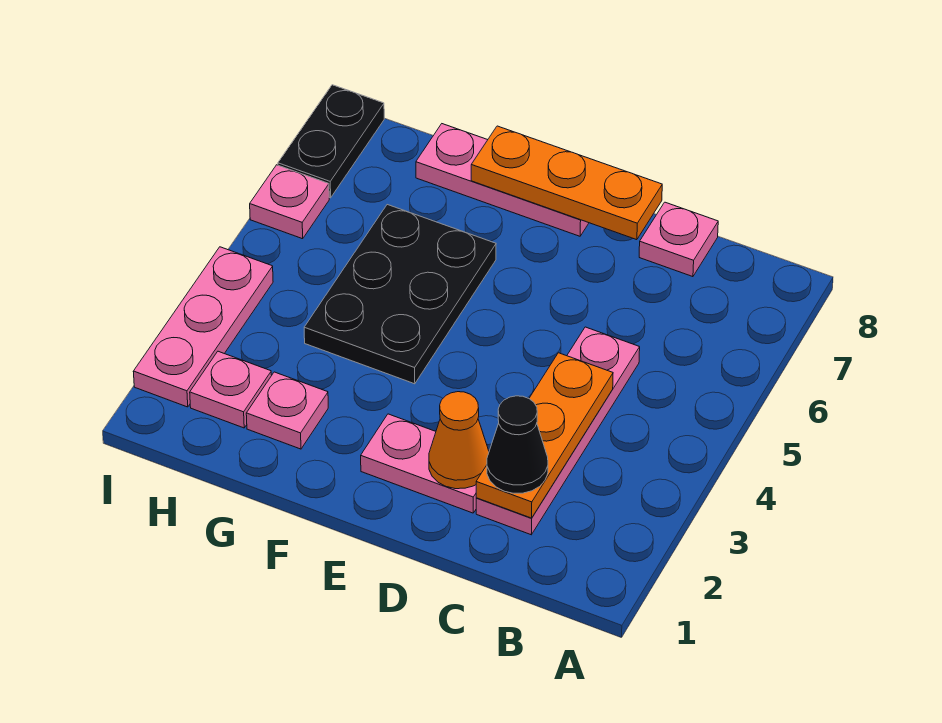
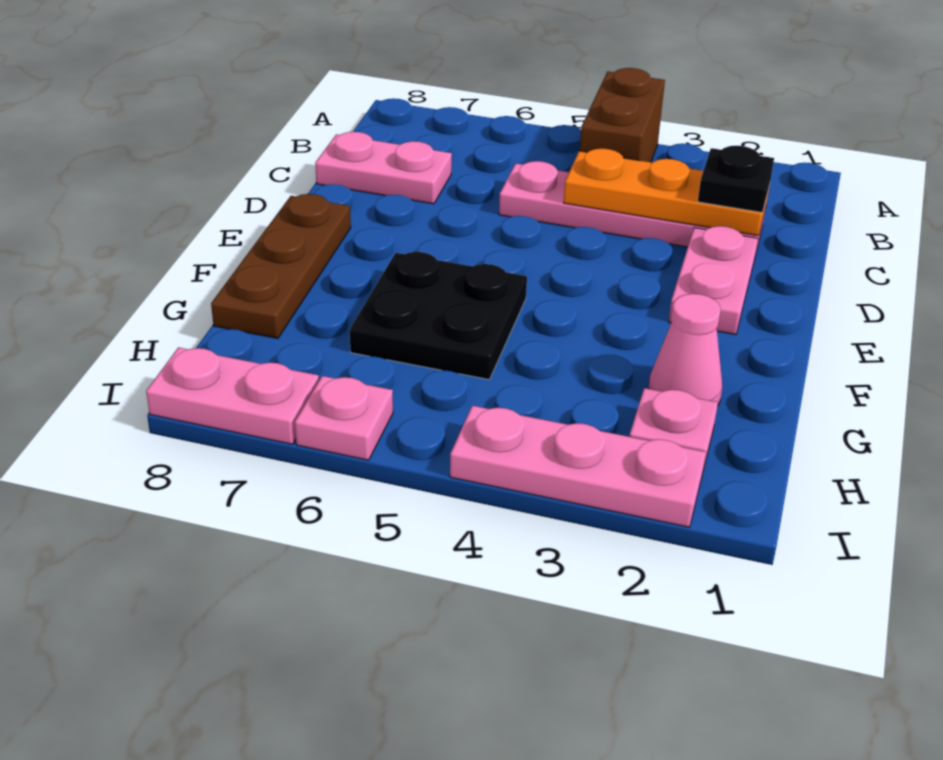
none -> brown brick A4:B4 level 1
black cone C2 level 3 -> black plate C2 level 3
pink plate C8 level 1 -> pink plate C7:C8 level 1
orange cone D2 level 2 -> none
orange plate D8:F8 level 2 -> none
pink plate E8:G8 level 1 -> brown plate E8:G8 level 1
black plate F4:G6 level 1 -> black plate F5:G6 level 1
pink plate G2 level 1 -> pink cone G2 level 1
black plate I7:I8 level 1 -> pink plate I7:I8 level 1

